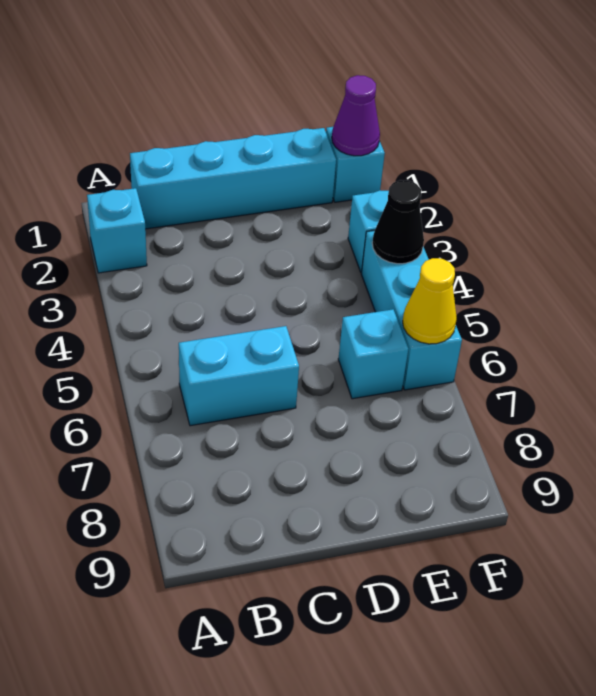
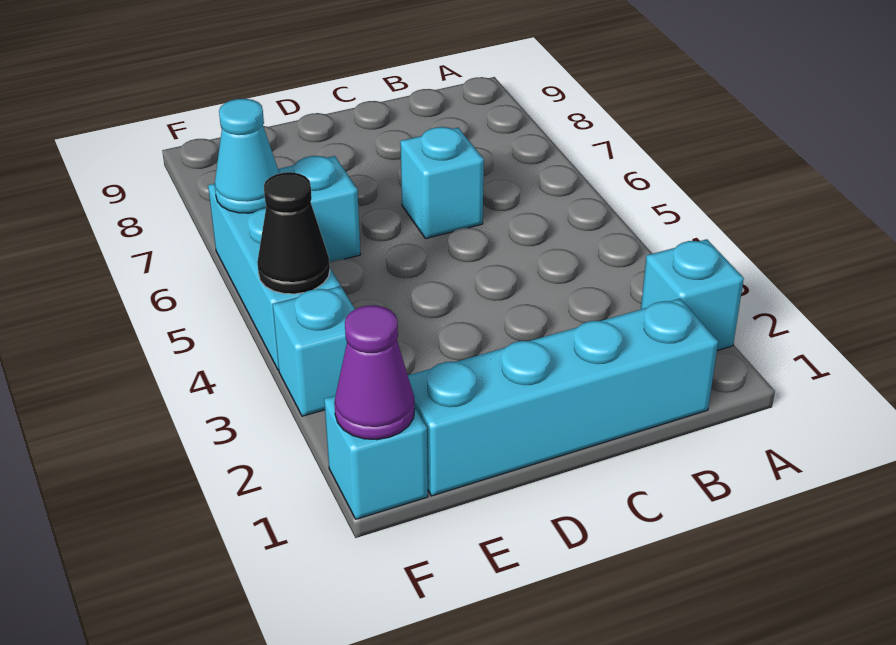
cyan brick B6:C6 level 1 -> cyan brick C6 level 1
yellow cone F6 level 2 -> cyan cone F6 level 2

